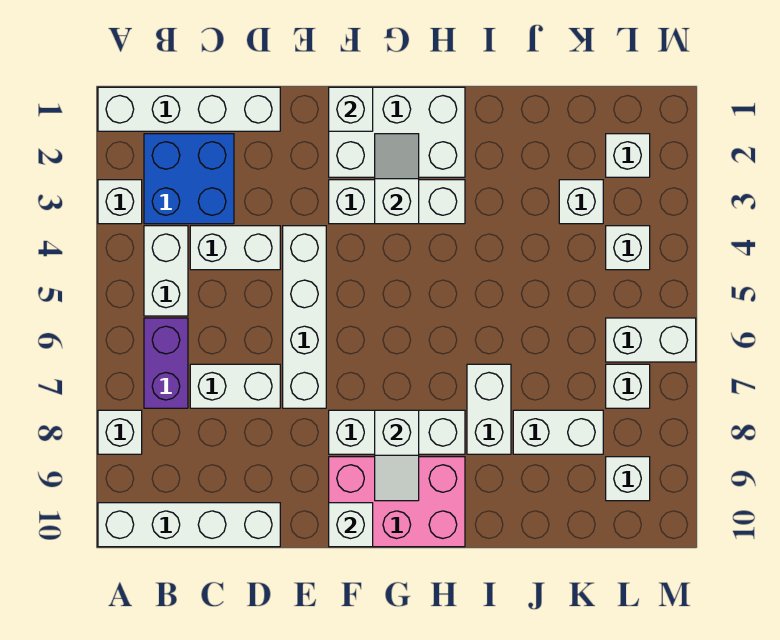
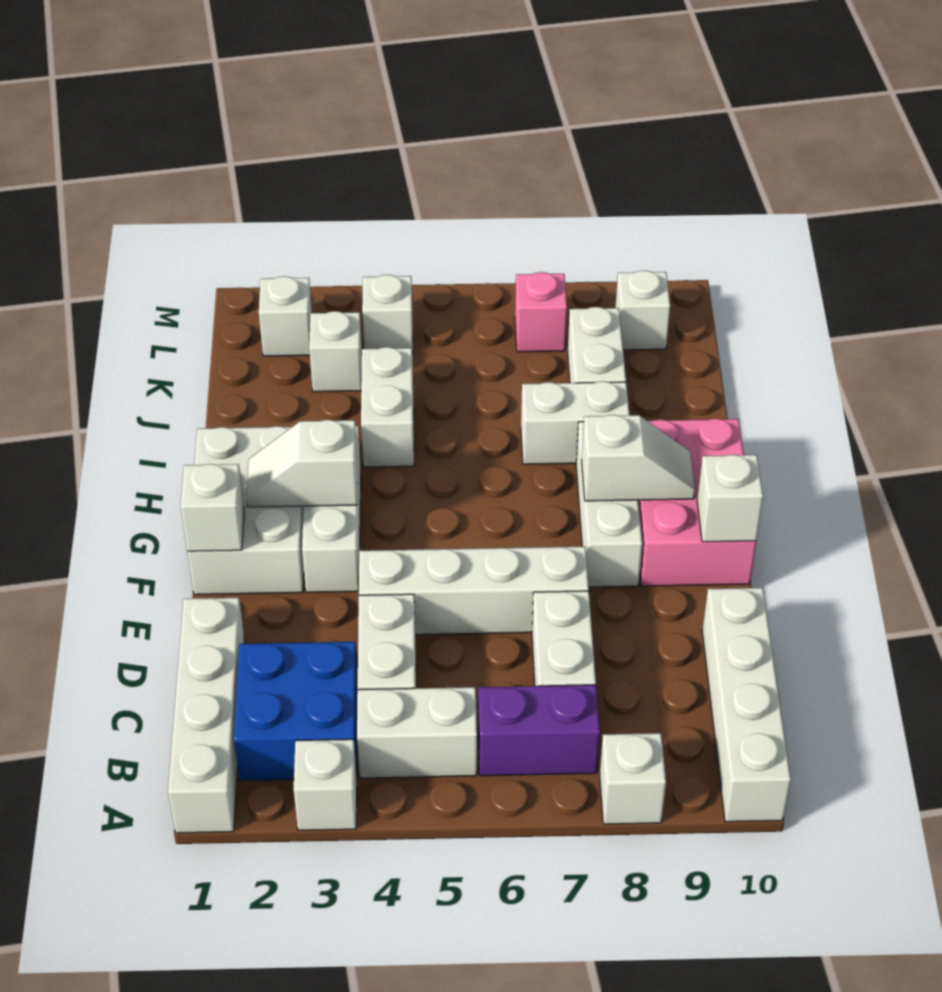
white brick L6:M6 level 1 -> white brick I4:J4 level 1
white brick L7 level 1 -> pink brick L7 level 1

